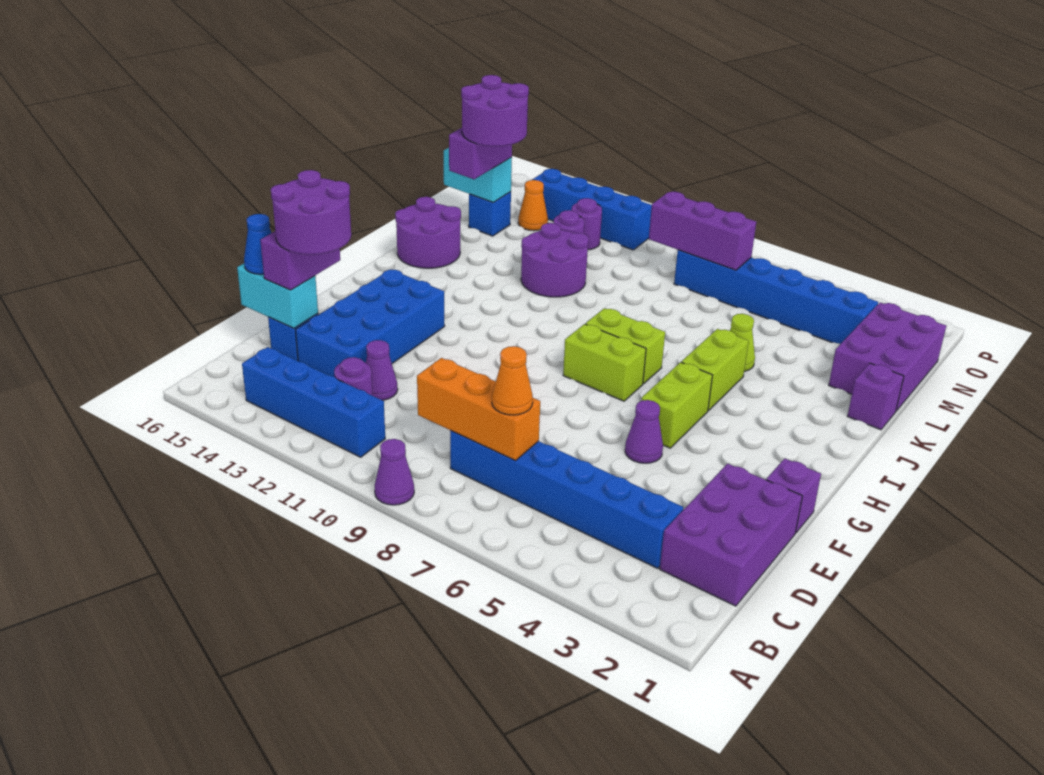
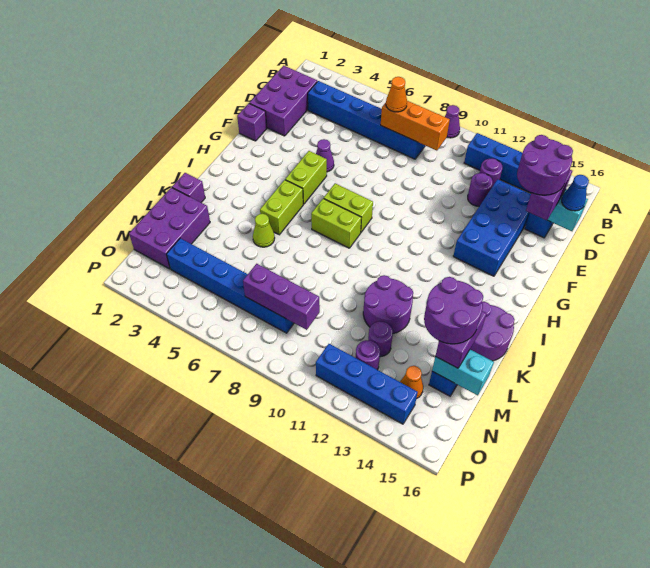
purple cone D12 level 1 -> purple round brick D12 level 1

